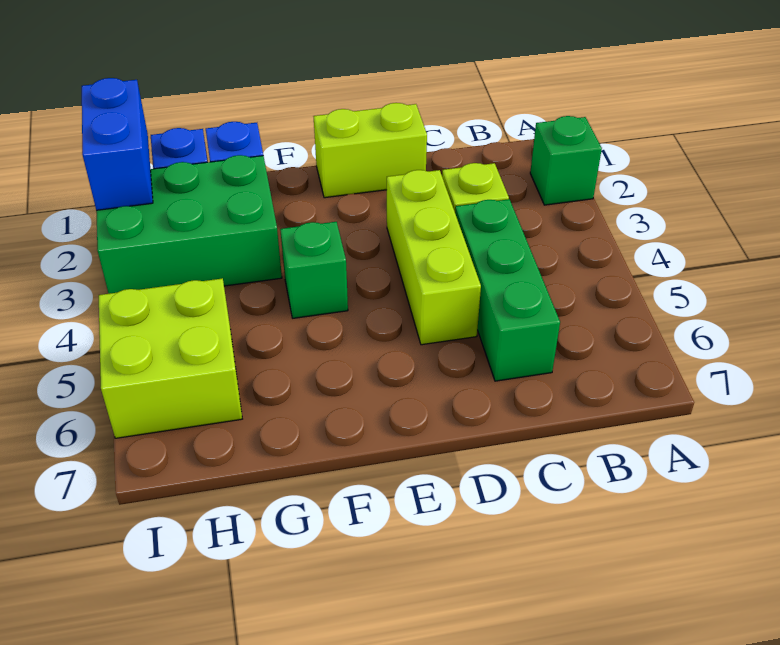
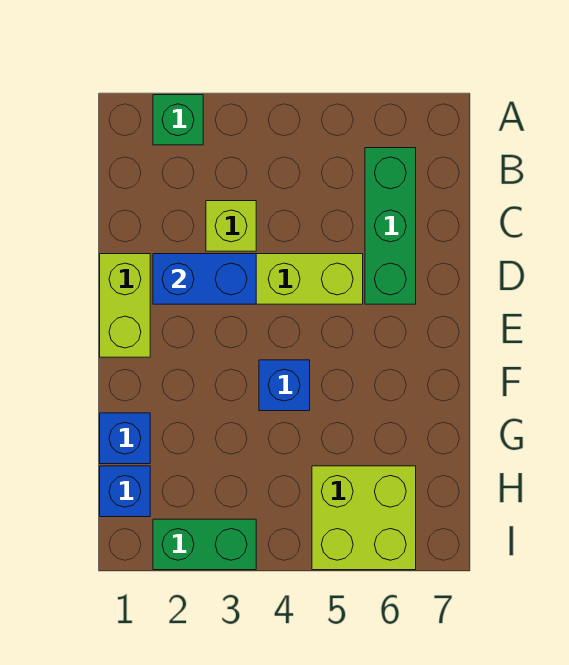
green brick C4:C6 level 1 -> green brick B6:D6 level 1
green brick F4 level 1 -> blue brick F4 level 1
green brick G2:I3 level 1 -> green brick I2:I3 level 1
blue brick I1:I2 level 2 -> blue brick D2:D3 level 2

